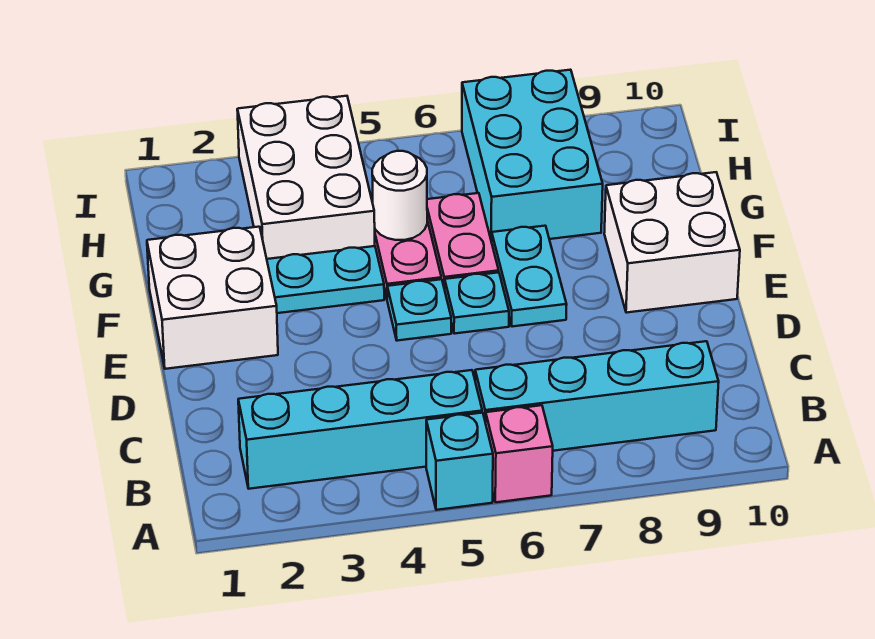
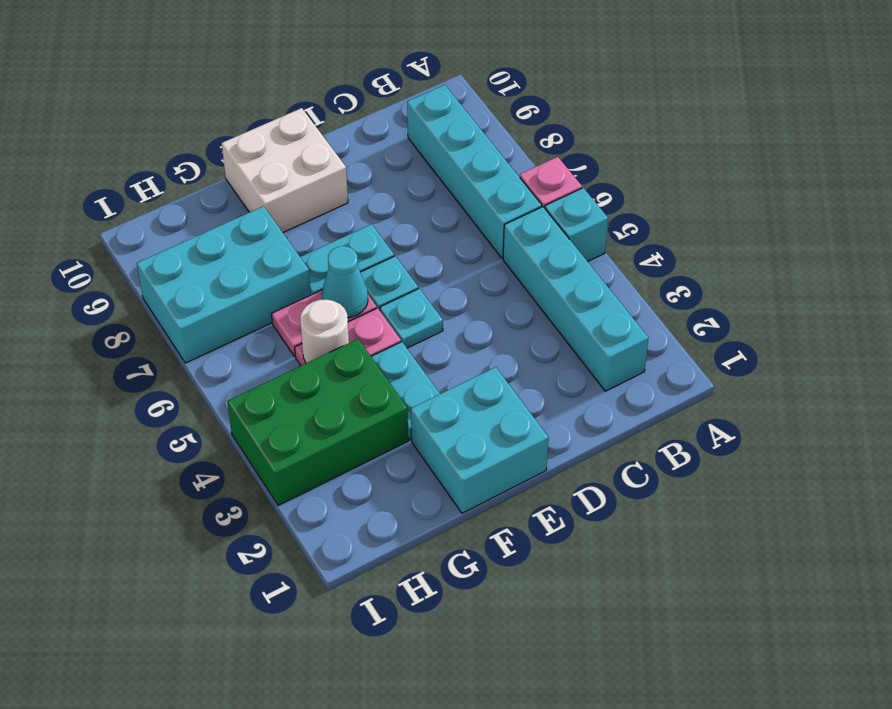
white brick E1:F2 level 1 -> cyan brick E1:F2 level 1
none -> cyan cone F6 level 2
white brick G3:I4 level 1 -> green brick G3:I4 level 1

